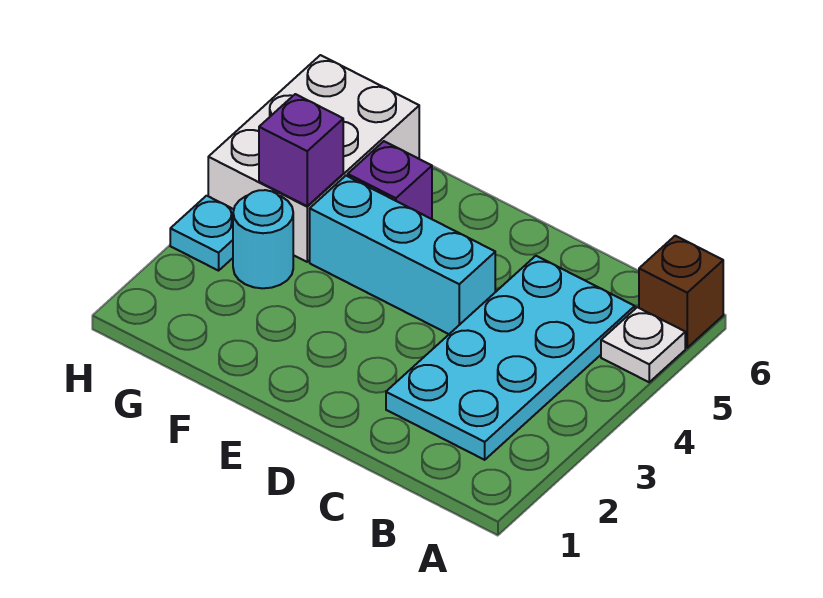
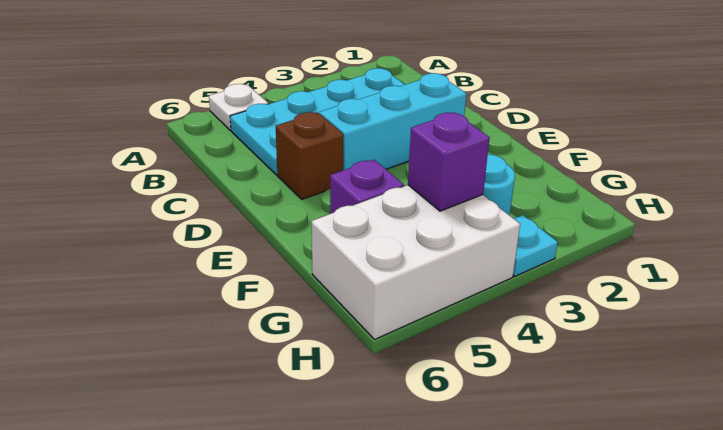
brown brick A6 level 1 -> brown brick D5 level 1
cyan brick D4:F4 level 1 -> cyan brick D2:D4 level 1

